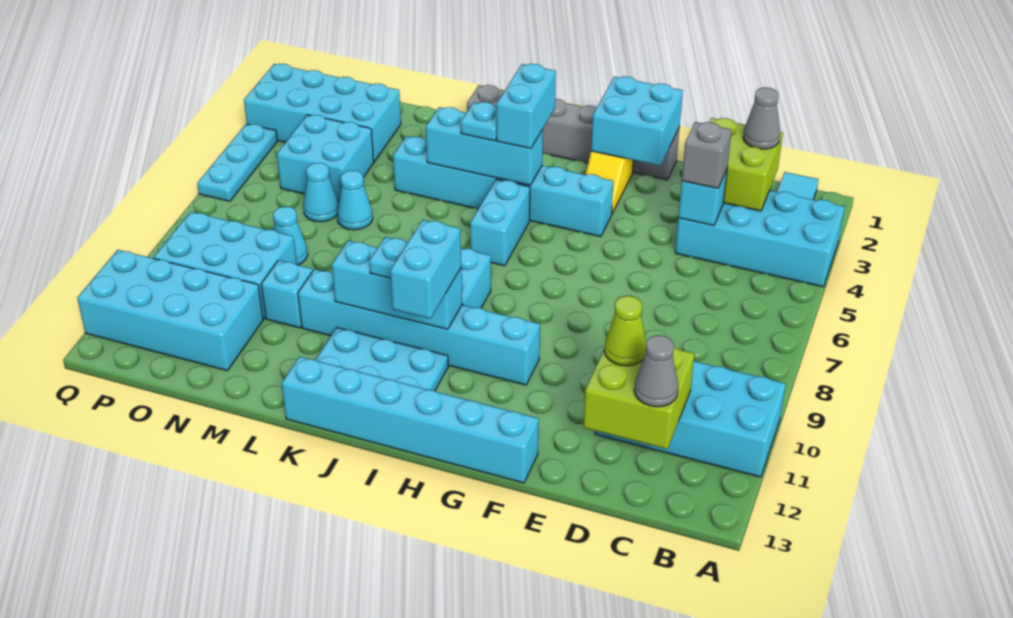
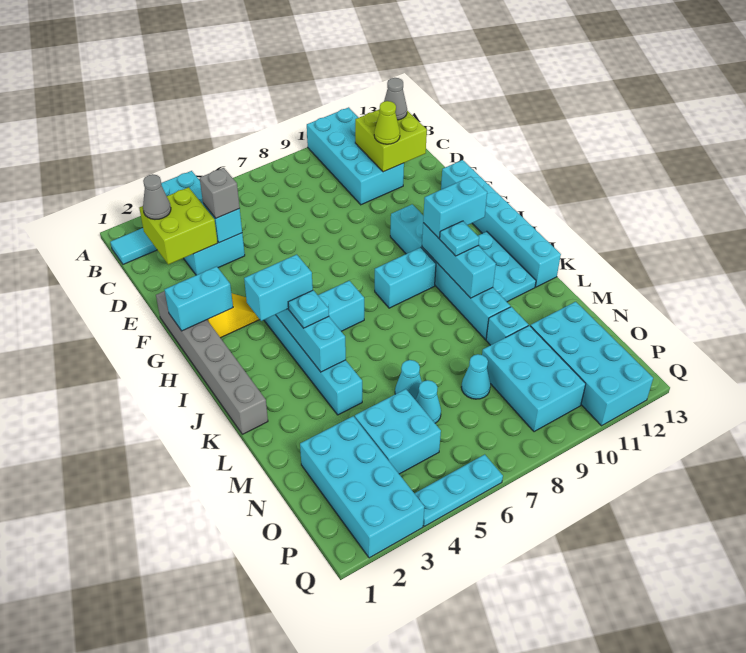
cyan brick F1:G2 level 2 -> cyan brick G1:G2 level 2

